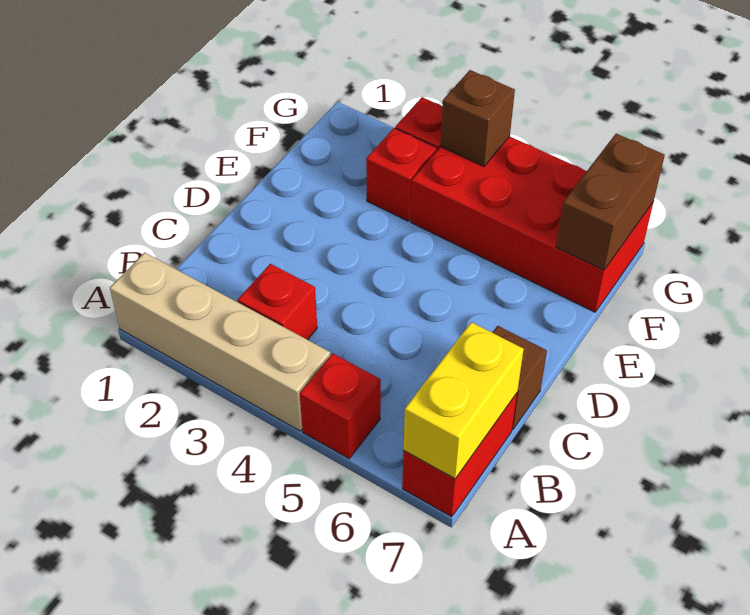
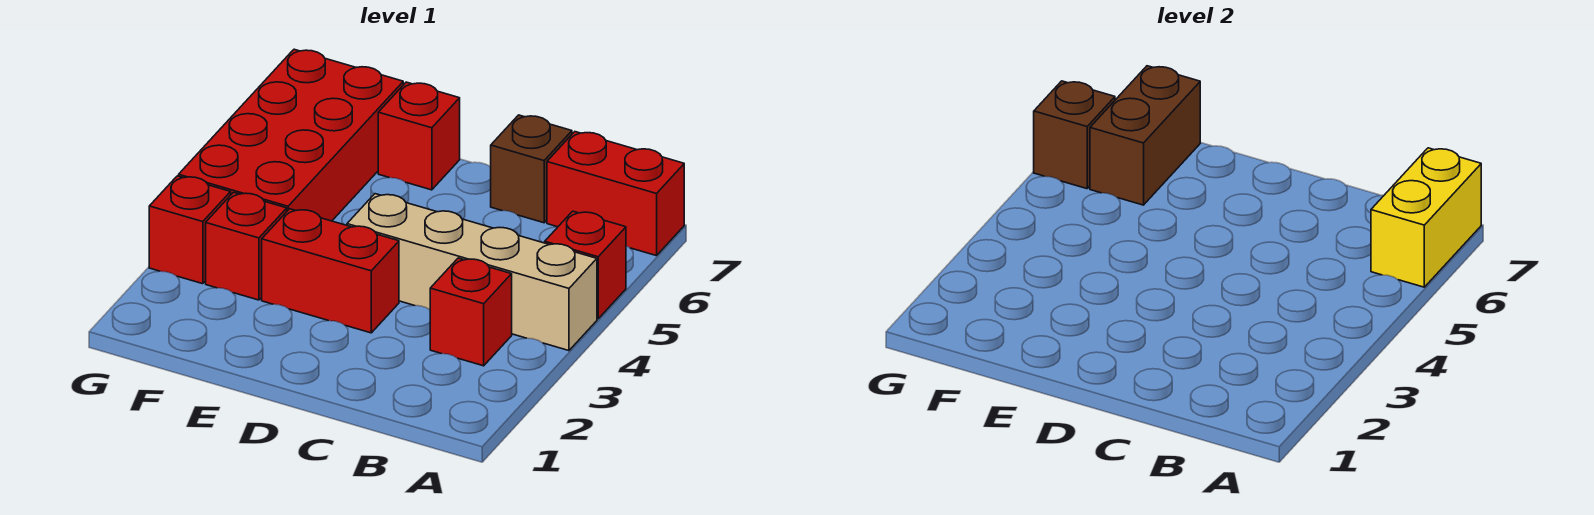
tan brick A1:A4 level 1 -> tan brick A4:D4 level 1
yellow brick A7:B7 level 2 -> yellow brick A6:A7 level 2
none -> red brick D3:E3 level 1
none -> red brick E7 level 1
brown brick F7:G7 level 2 -> brown brick F6:F7 level 2
brown brick G4 level 2 -> brown brick G6 level 2

